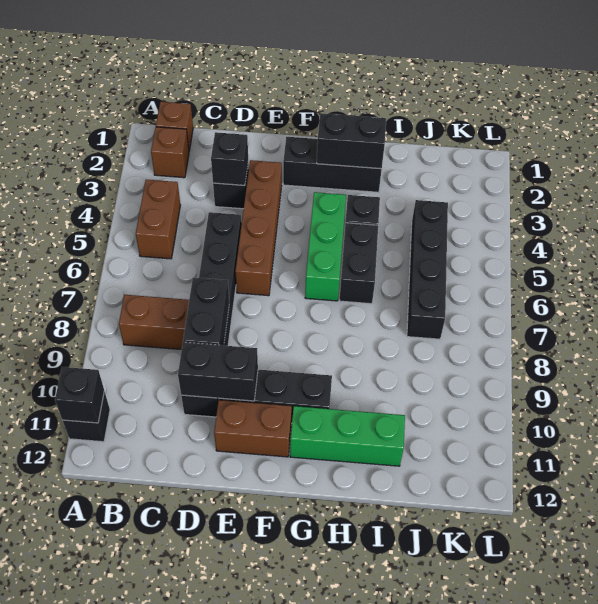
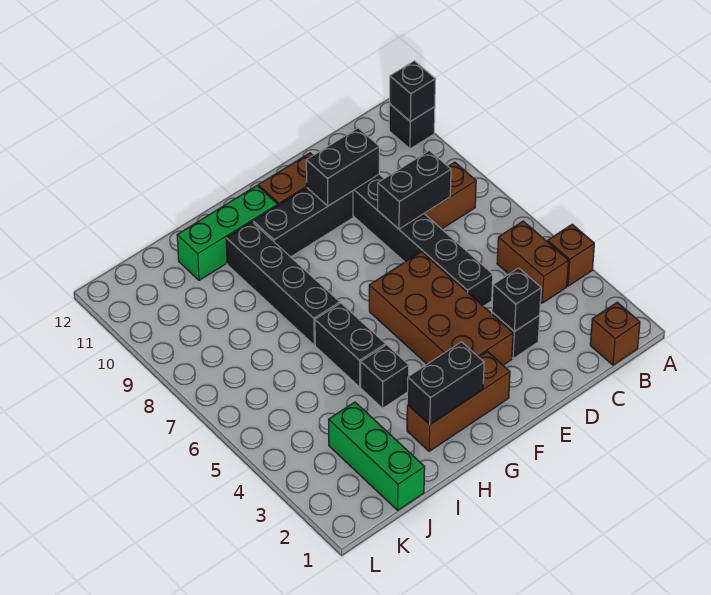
brown brick B2 level 1 -> brown brick A4 level 1
black brick D8:D9 level 2 -> black brick C8:D8 level 2
brown brick E3:E6 level 1 -> brown brick E3:F6 level 1
black brick F2:H2 level 1 -> brown brick F2:H2 level 1
green brick G4:G6 level 1 -> green brick J1:J3 level 1
black brick J4:J7 level 1 -> black brick H7:H10 level 1

